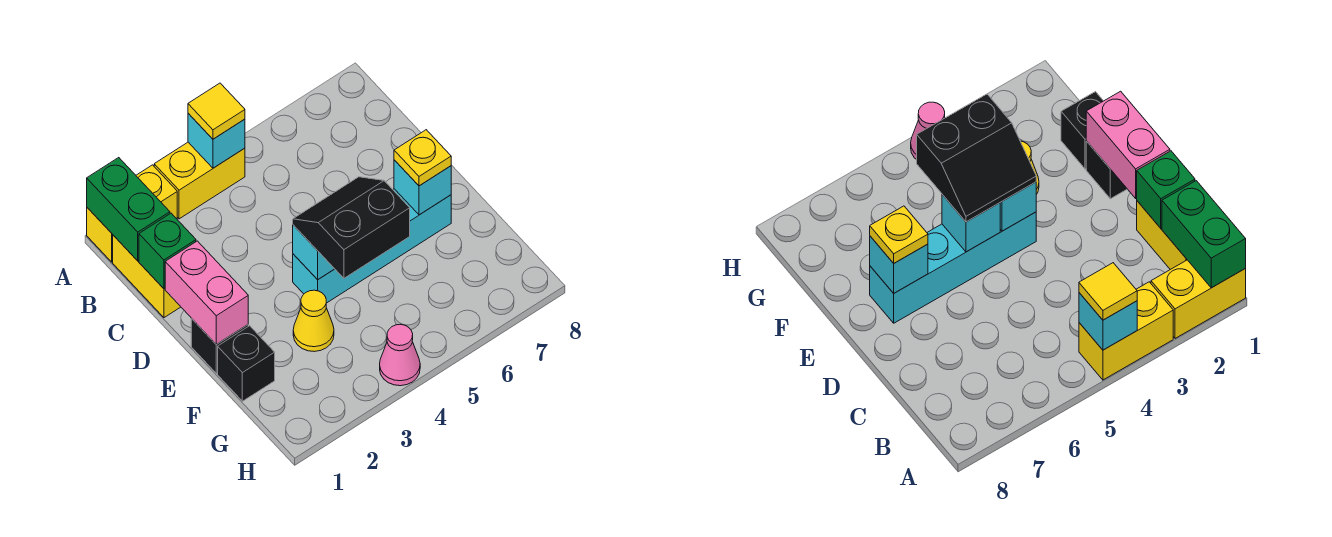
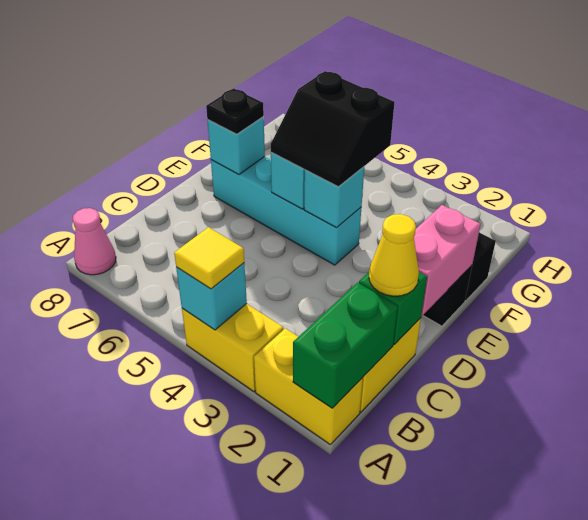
yellow plate E7 level 3 -> black plate E7 level 3
yellow cone F3 level 1 -> yellow cone C1 level 3
pink cone H4 level 1 -> pink cone A8 level 1

